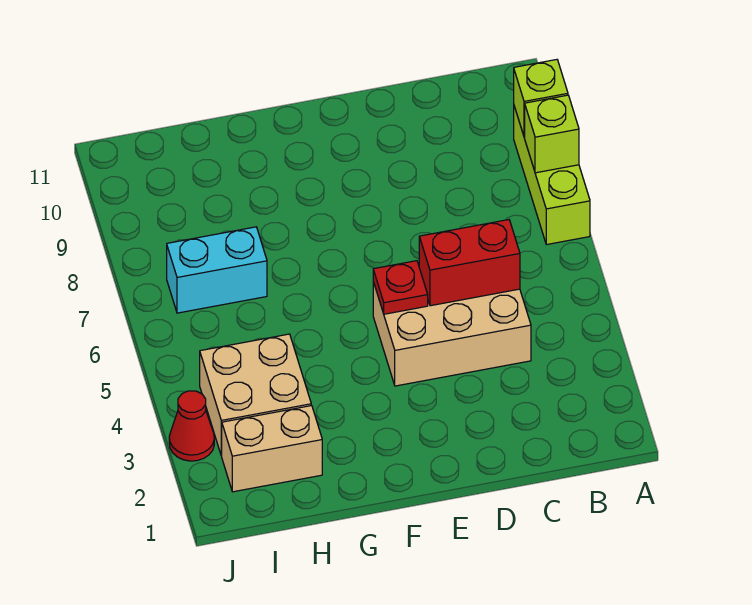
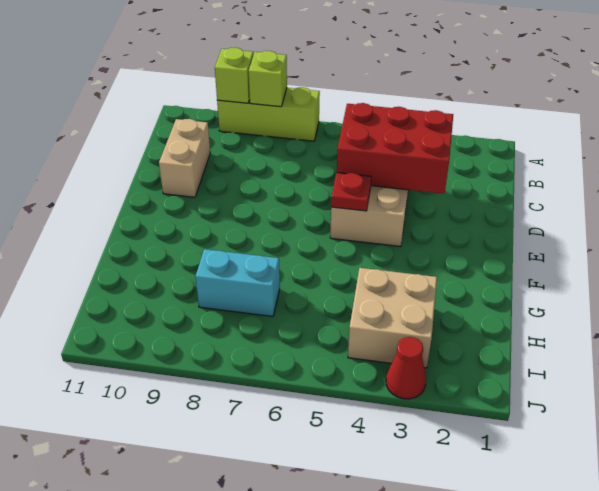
red brick C5:D5 level 2 -> red brick C3:D5 level 2
tan brick H2:I2 level 1 -> tan brick C10:D10 level 1
cyan brick H7:I7 level 1 -> cyan brick H7:H8 level 1

